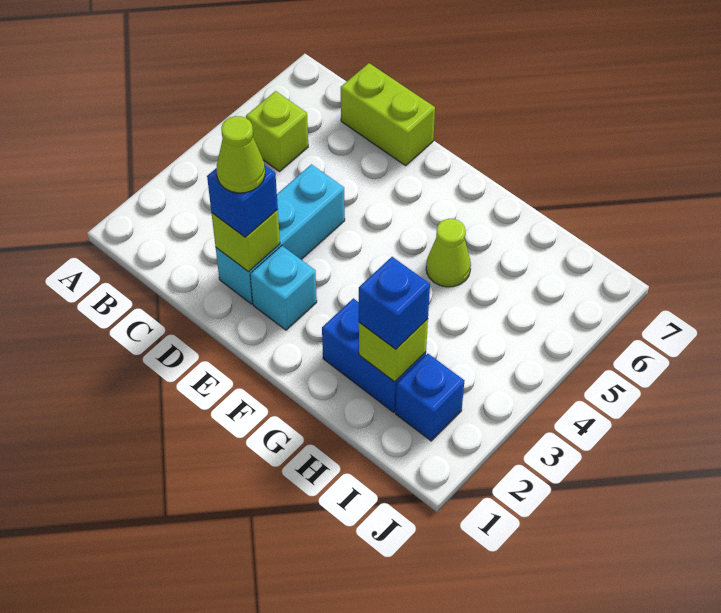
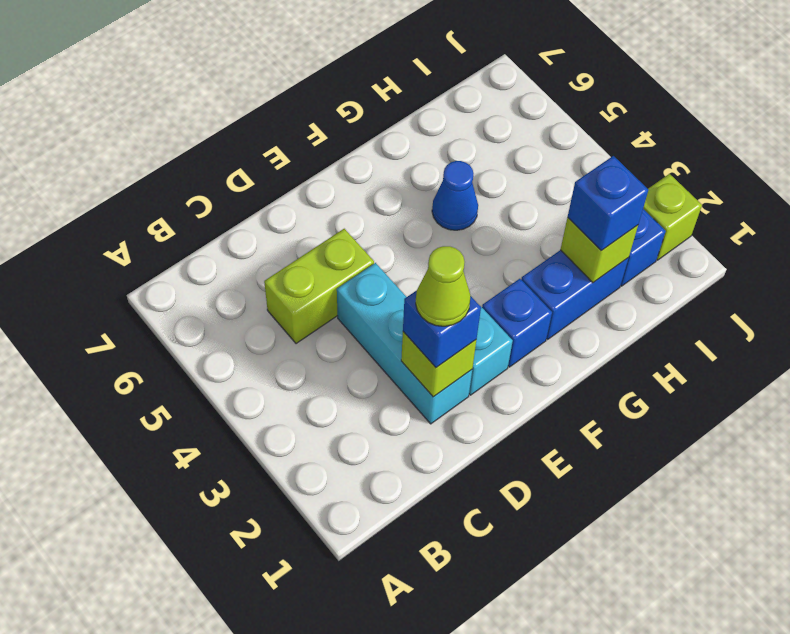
lime brick B5 level 1 -> lime brick J2 level 1
lime brick C7:D7 level 1 -> lime brick C5:D5 level 1
none -> blue brick F2 level 1
lime cone G5 level 1 -> blue cone G5 level 1

